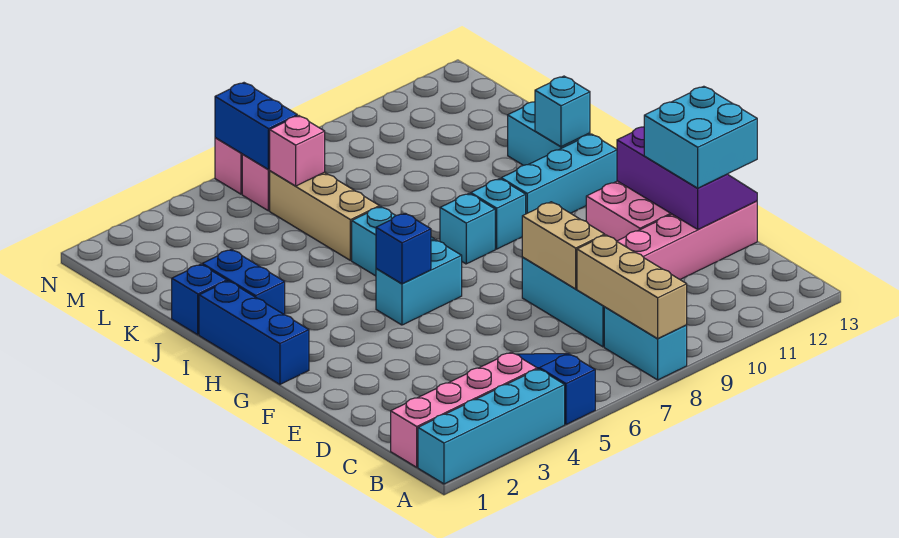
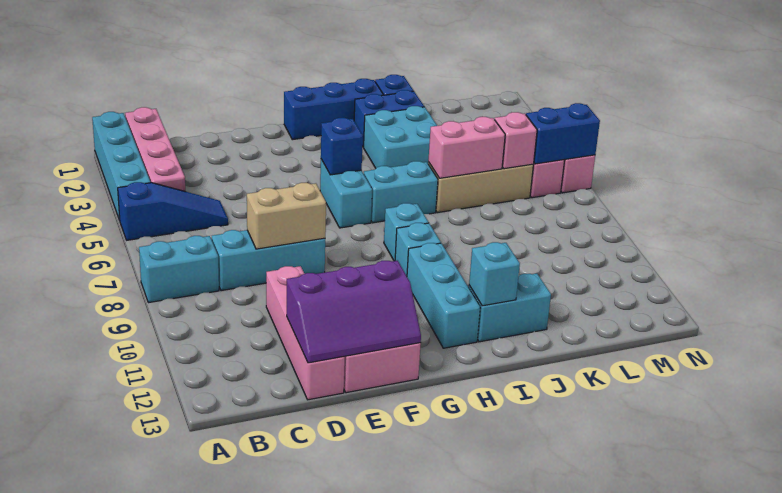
tan brick A8:C8 level 2 -> none
cyan brick D12:E13 level 3 -> cyan brick I3:J4 level 1
none -> pink brick J6:K6 level 2

